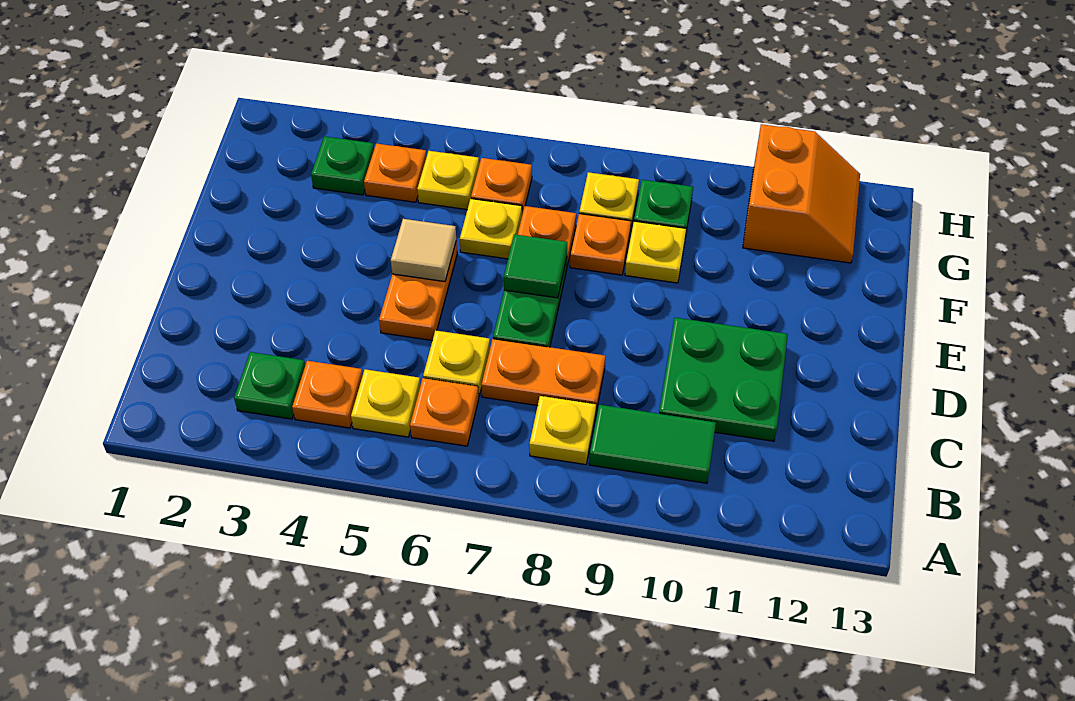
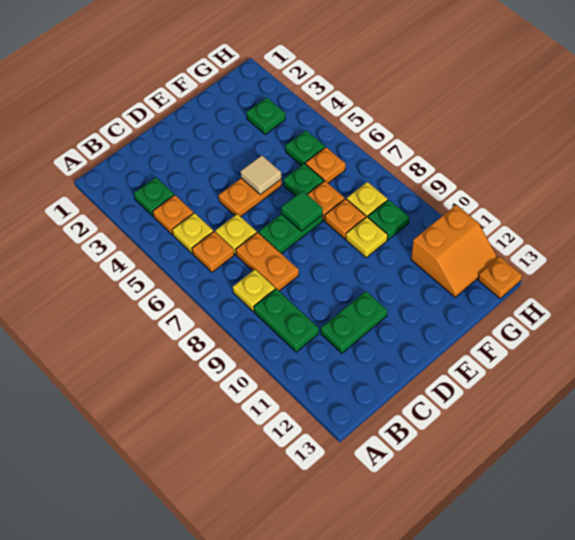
green tile B9:B10 level 1 -> green plate B9:B10 level 1
green plate C10:D11 level 1 -> green plate C11:D11 level 1
yellow plate F6 level 1 -> green plate F6 level 1
orange plate G4 level 1 -> orange plate H13 level 1
yellow plate G5 level 1 -> green plate G5 level 1

